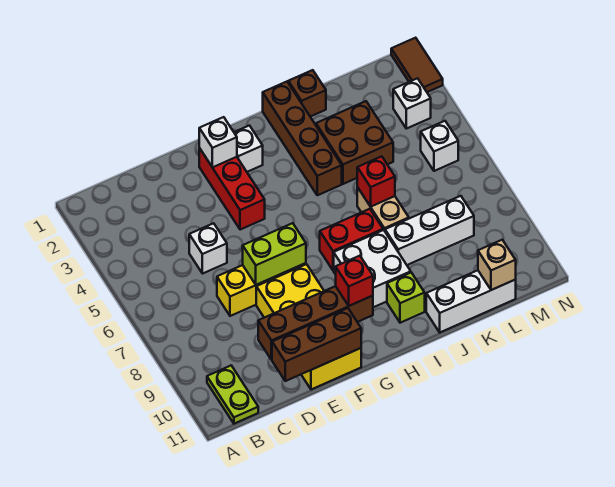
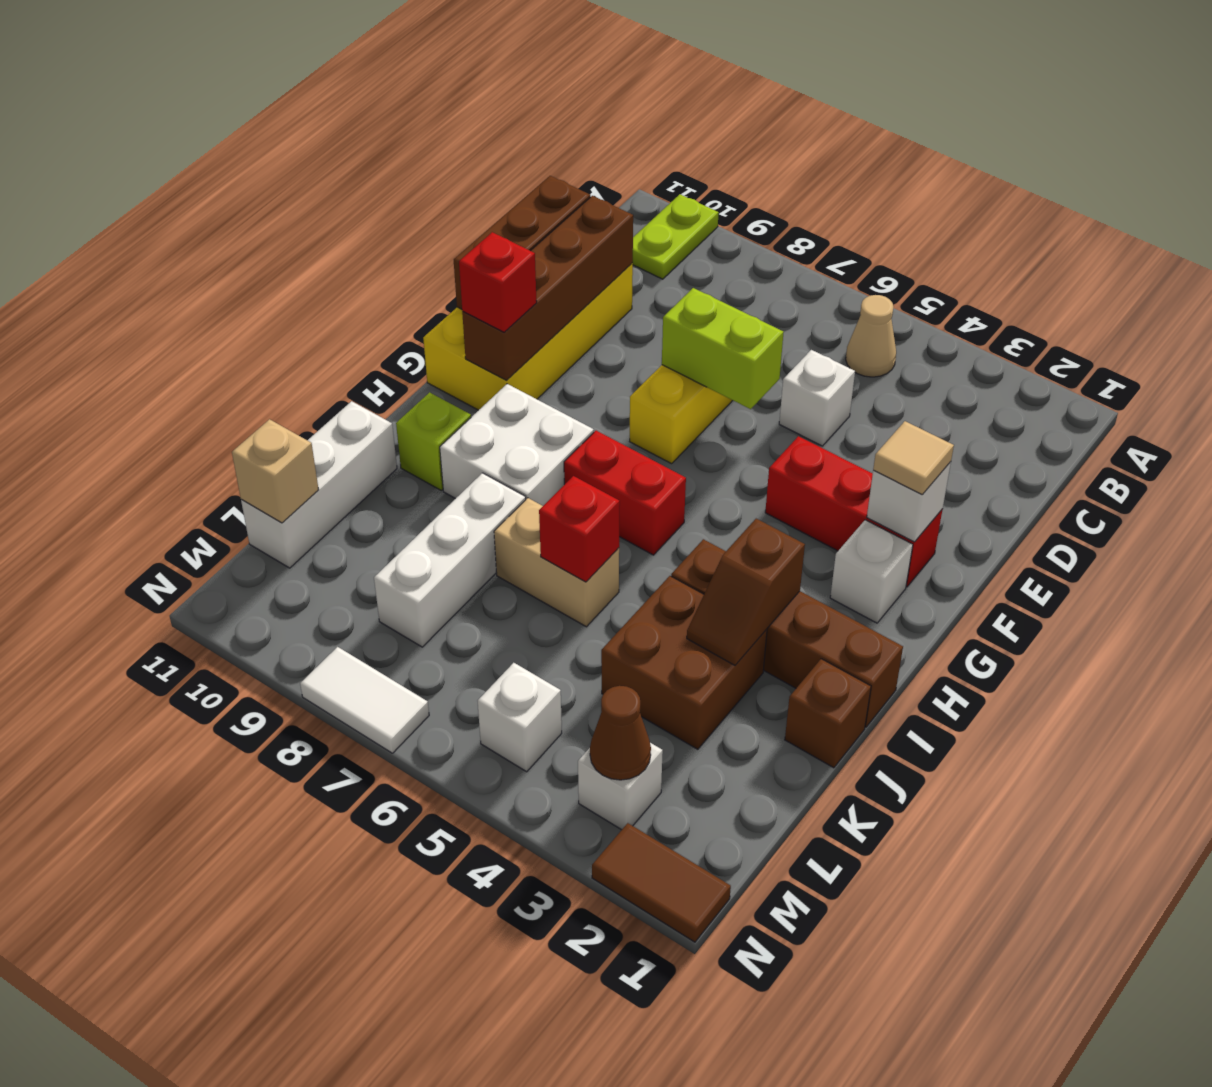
none -> tan cone B5 level 1
lime plate B10:B11 level 1 -> lime plate A10:B10 level 1
lime brick E7:F7 level 2 -> lime brick E6:E7 level 2
yellow brick E8:F11 level 1 -> yellow brick D10:G11 level 1
none -> tan tile F2 level 3
red brick H7:I7 level 1 -> red brick H6:H7 level 1
none -> brown slope I3:J3 level 2 top I
none -> brown cone M3 level 2
none -> white tile N7:N8 level 1

